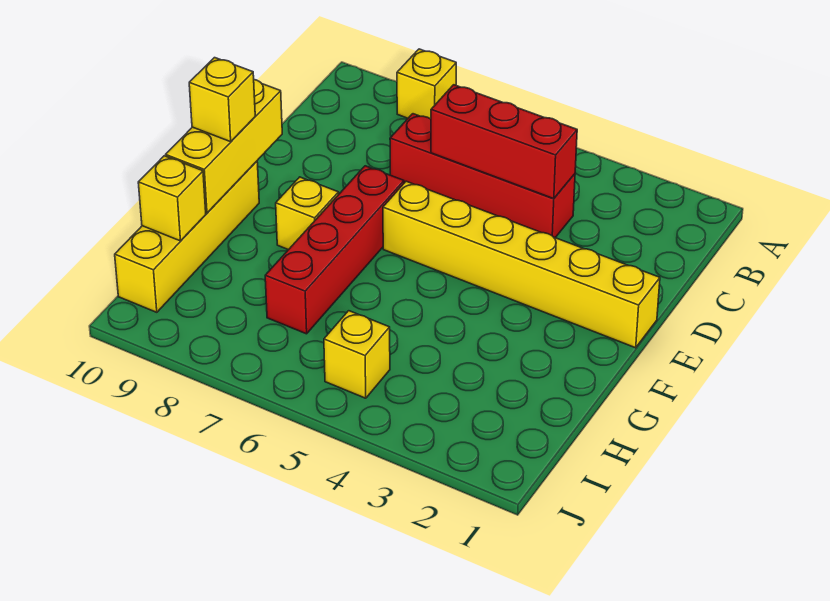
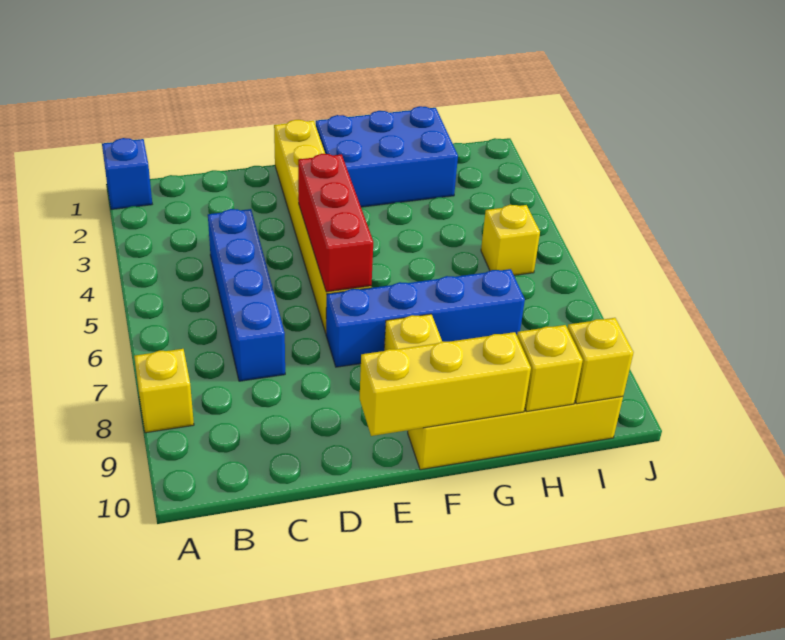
none -> blue brick A1 level 1
red brick C4:C7 level 1 -> blue brick C4:C7 level 1
red brick C4:C6 level 2 -> red brick E4:E6 level 2
red brick E7:H7 level 1 -> blue brick E7:H7 level 1
none -> blue brick F1:H2 level 1
yellow brick F10 level 3 -> yellow brick I10 level 2

